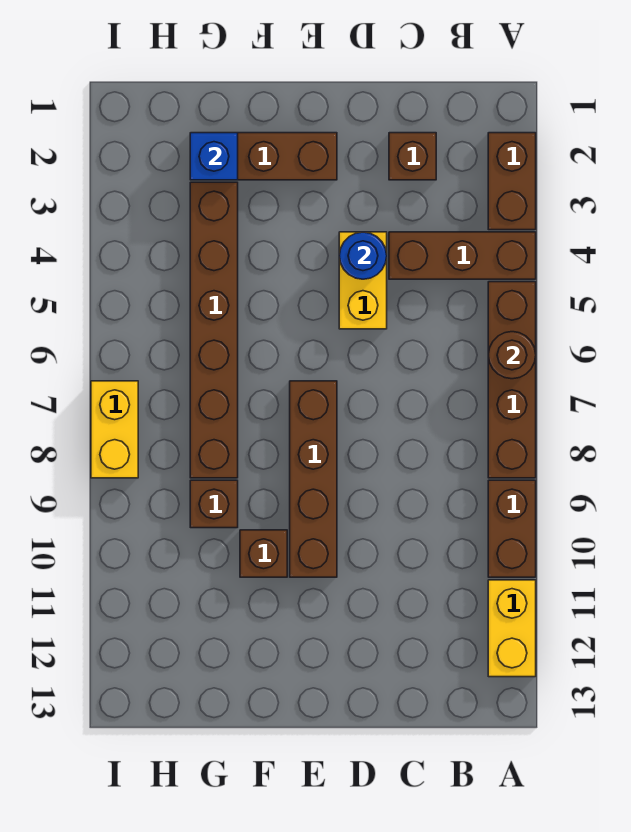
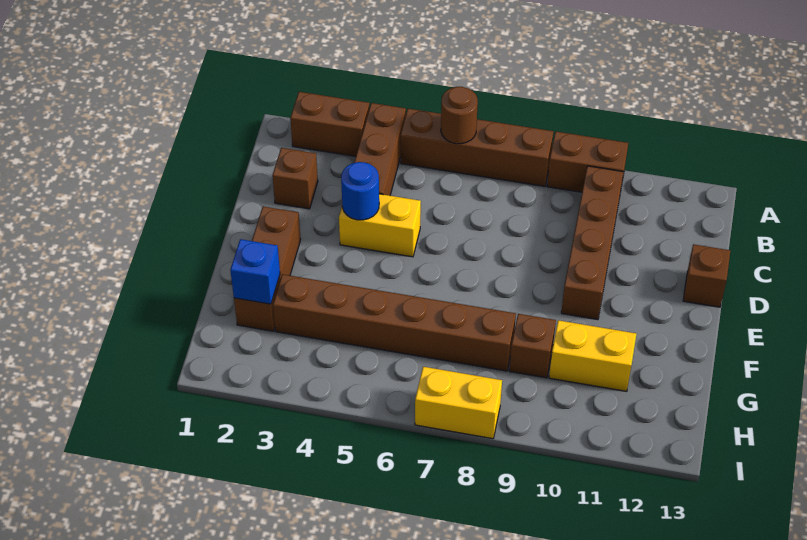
yellow brick A11:A12 level 1 -> yellow brick G10:G11 level 1
brown brick E7:E10 level 1 -> brown brick B10:E10 level 1
brown brick F10 level 1 -> brown brick D13 level 1

